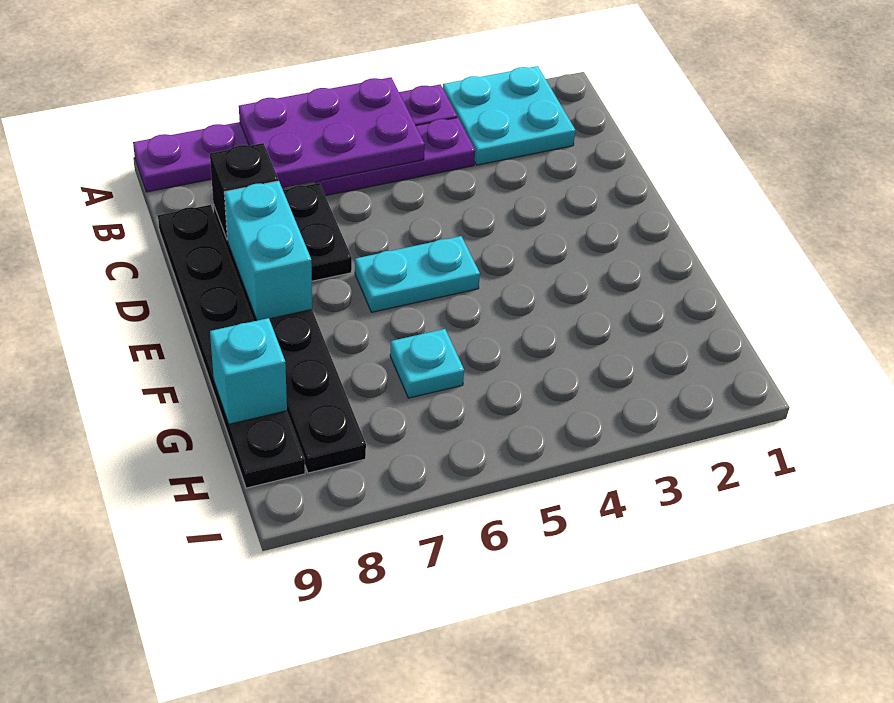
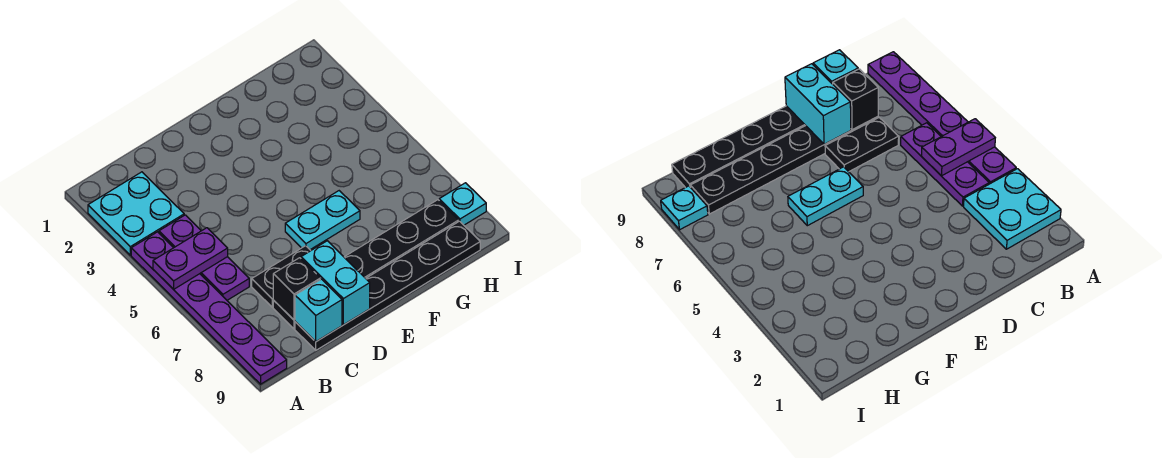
purple plate A5:B7 level 2 -> purple plate A5:B5 level 2
cyan brick D8:E8 level 2 -> cyan brick D8:D9 level 2
cyan plate E5:E6 level 1 -> cyan plate E6:F6 level 1
cyan plate G6 level 1 -> cyan plate I8 level 1
cyan brick G9 level 2 -> cyan brick C9 level 2

